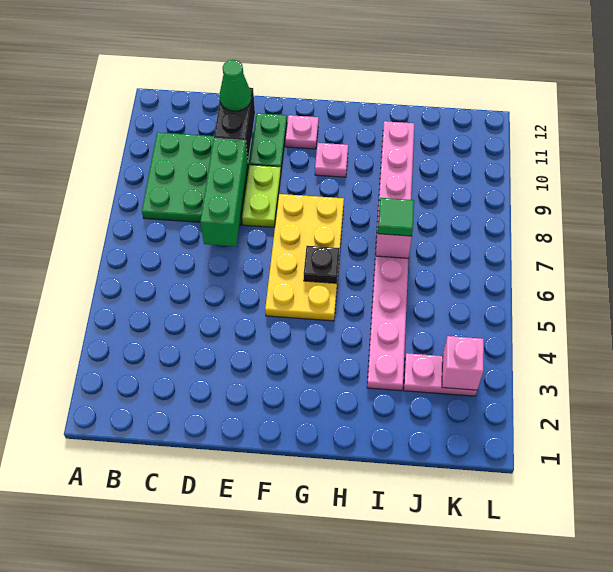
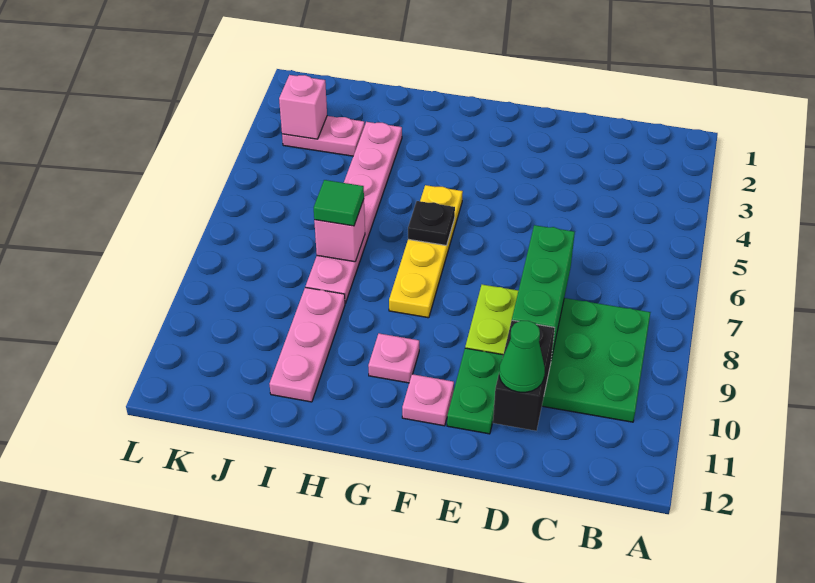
yellow plate F5:G8 level 1 -> yellow plate G5:G8 level 1

